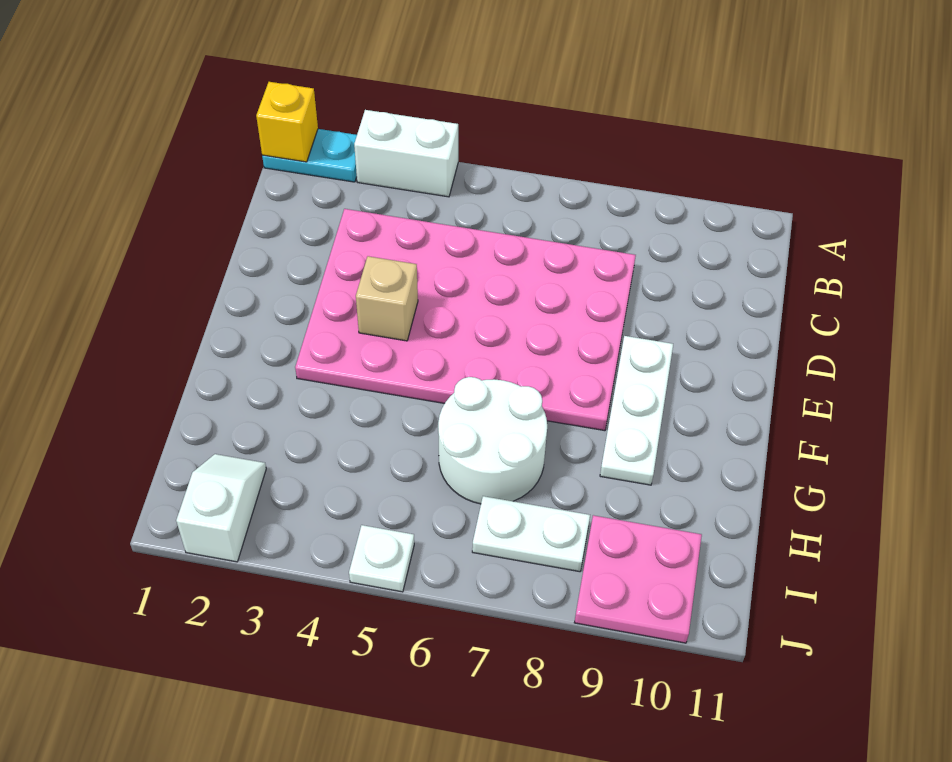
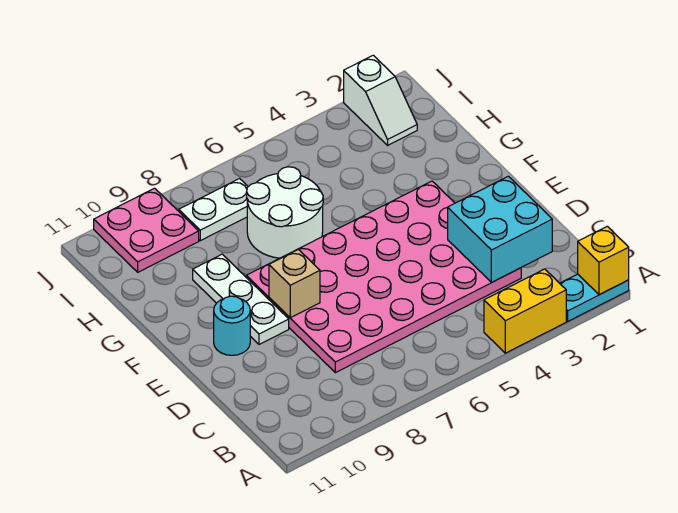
white brick A3:A4 level 1 -> yellow brick A3:A4 level 1
none -> cyan brick C2:D3 level 2
tan brick E4 level 2 -> tan brick E8 level 2
none -> cyan round brick E10 level 1
white plate J5 level 1 -> none

